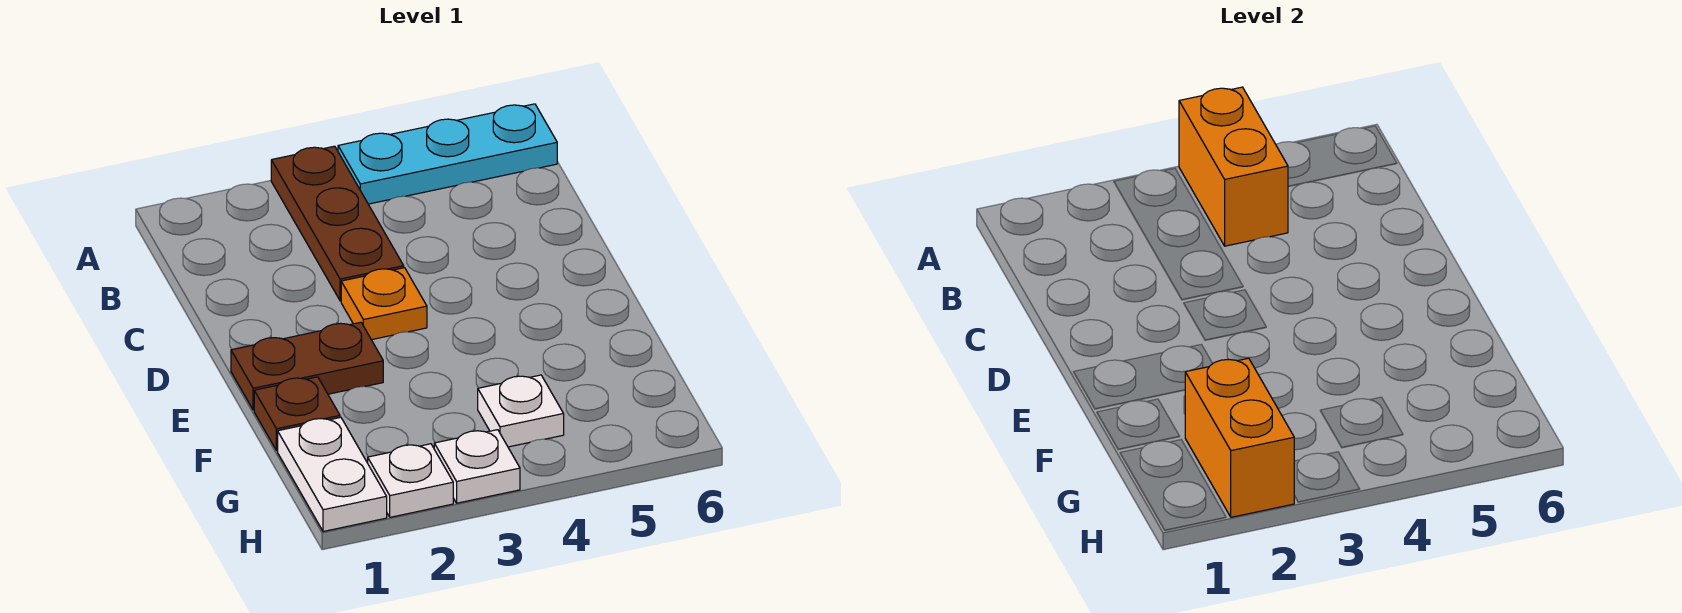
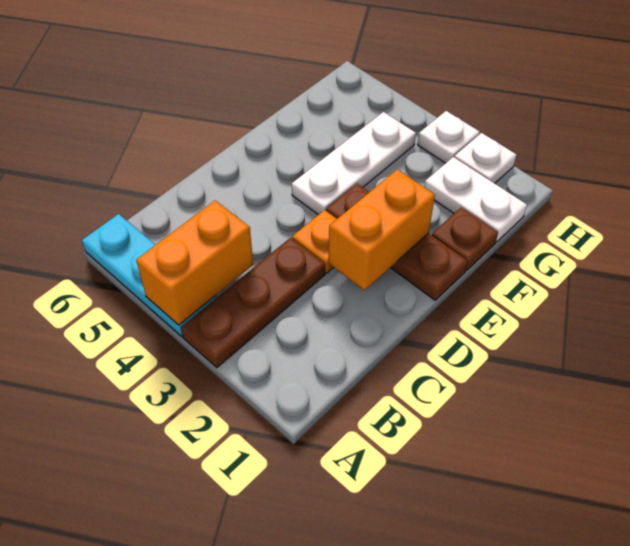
brown plate E1:E2 level 1 -> brown plate E1:E3 level 1
white plate G1:H1 level 1 -> white plate G1:G2 level 1
orange brick G2:H2 level 2 -> orange brick D2:E2 level 2
white plate G4 level 1 -> white plate E4:G4 level 1

